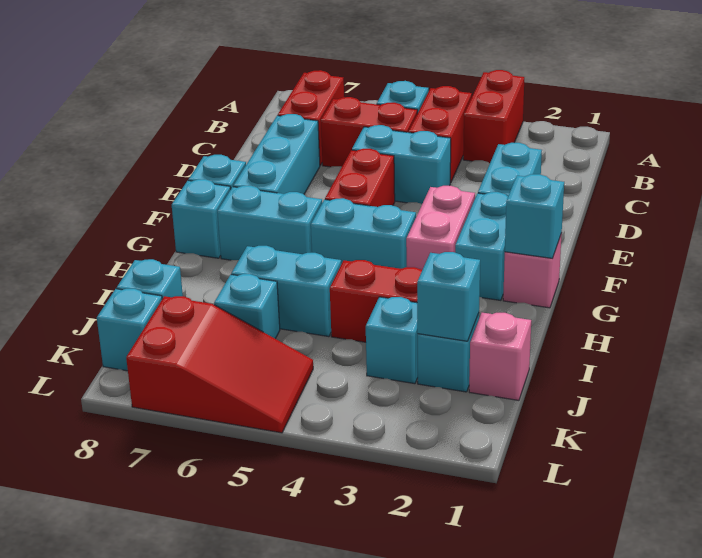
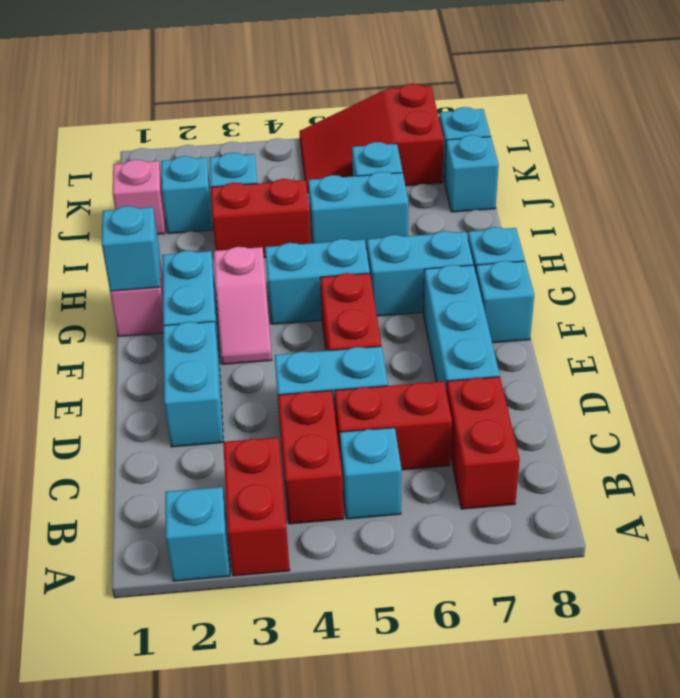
pink brick F3:G3 level 1 -> pink slope F3:G3 level 1 top G
cyan brick J2 level 2 -> cyan brick A2 level 1

